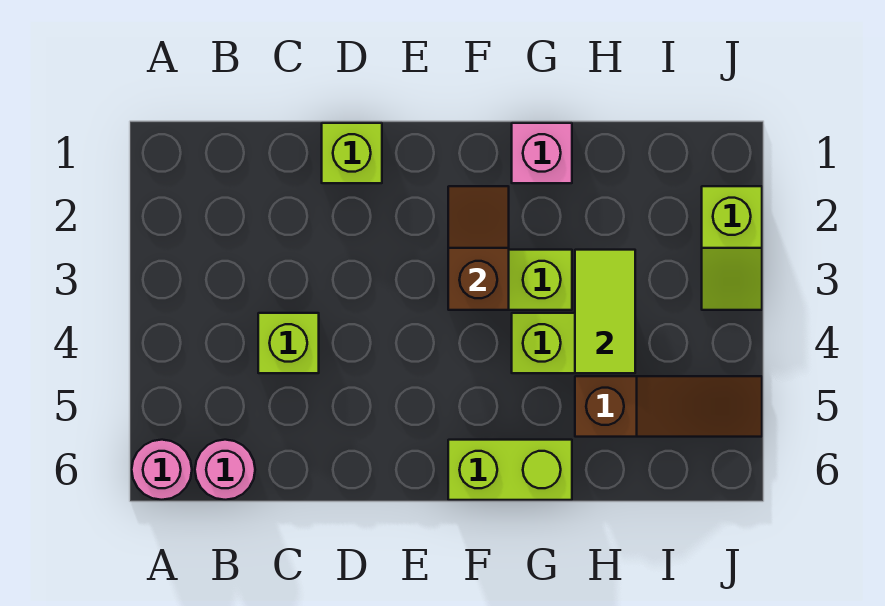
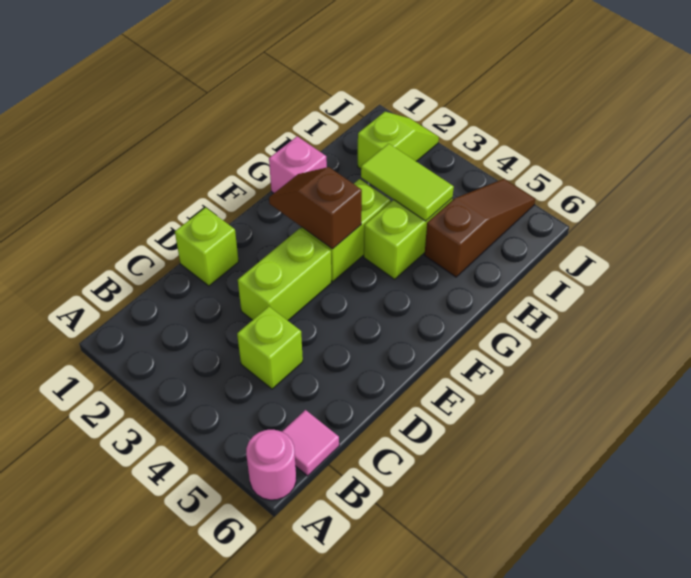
pink round brick B6 level 1 -> pink tile B6 level 1
lime brick F6:G6 level 1 -> lime brick D3:E3 level 1
lime slope J2:J3 level 1 top 2 -> lime slope I2:J2 level 1 top I

